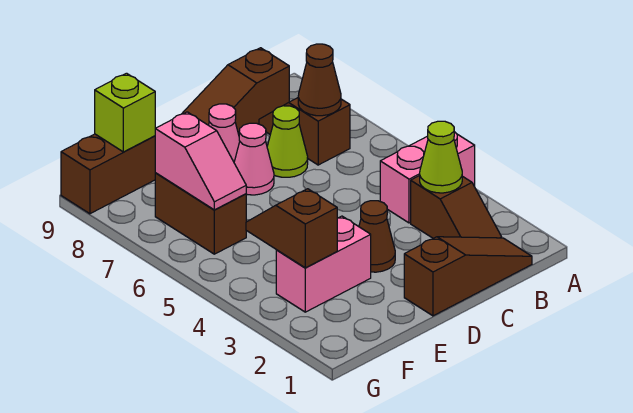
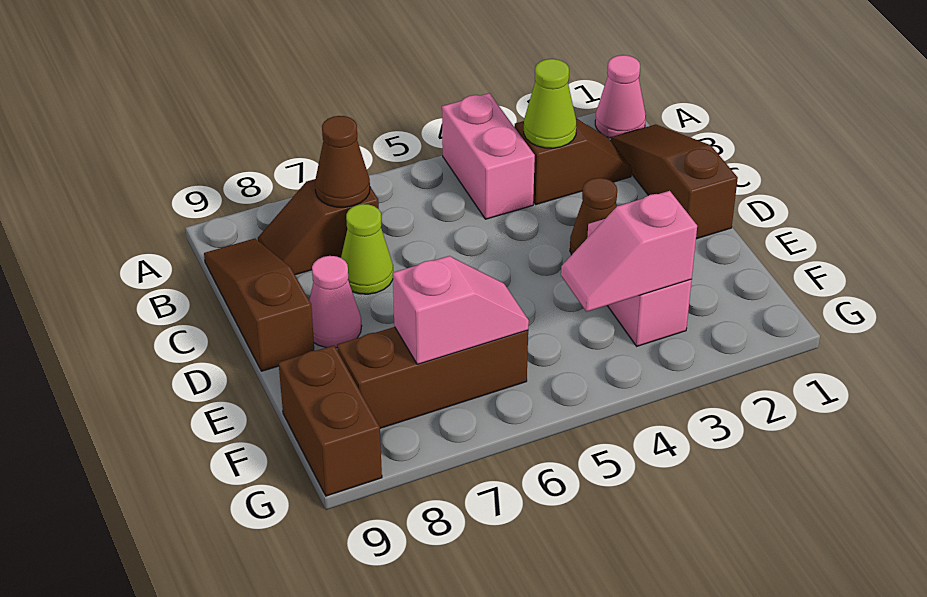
brown slope B9:D9 level 1 top B -> brown slope B9:D9 level 1 top D
pink cone D7 level 1 -> pink cone A1 level 1
brown slope F3:F4 level 2 top 3 -> pink slope F3:F4 level 2 top 3
brown brick F6:F7 level 1 -> brown brick F6:F8 level 1
lime brick F9 level 2 -> none

